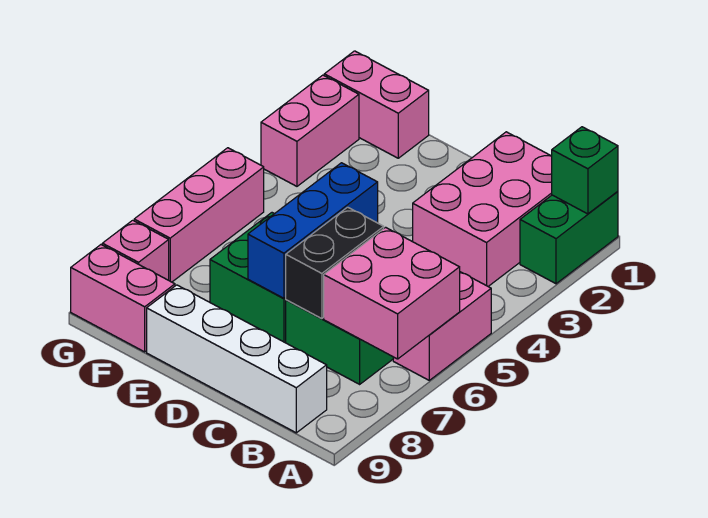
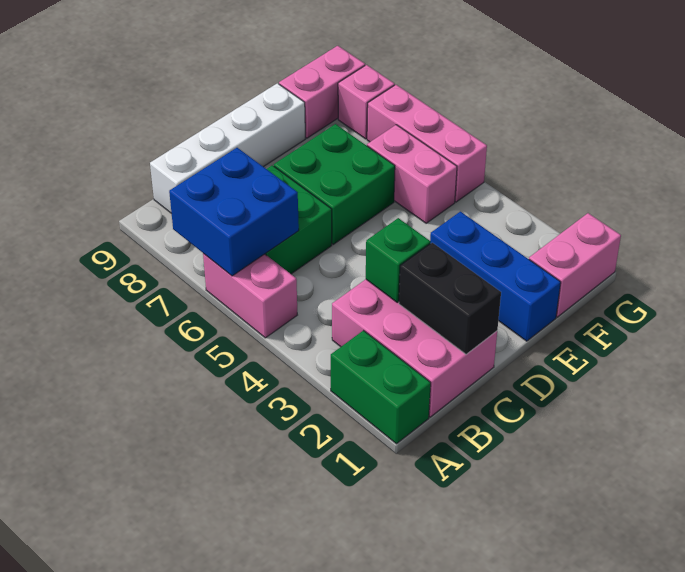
green brick A1 level 2 -> green brick C3 level 2
pink brick A6:B7 level 2 -> blue brick A6:B7 level 2
black brick C6:C7 level 2 -> black brick C1:C2 level 2
blue brick D5:D7 level 2 -> blue brick E1:E3 level 1
pink brick G2:G3 level 1 -> pink brick F5:F6 level 1

